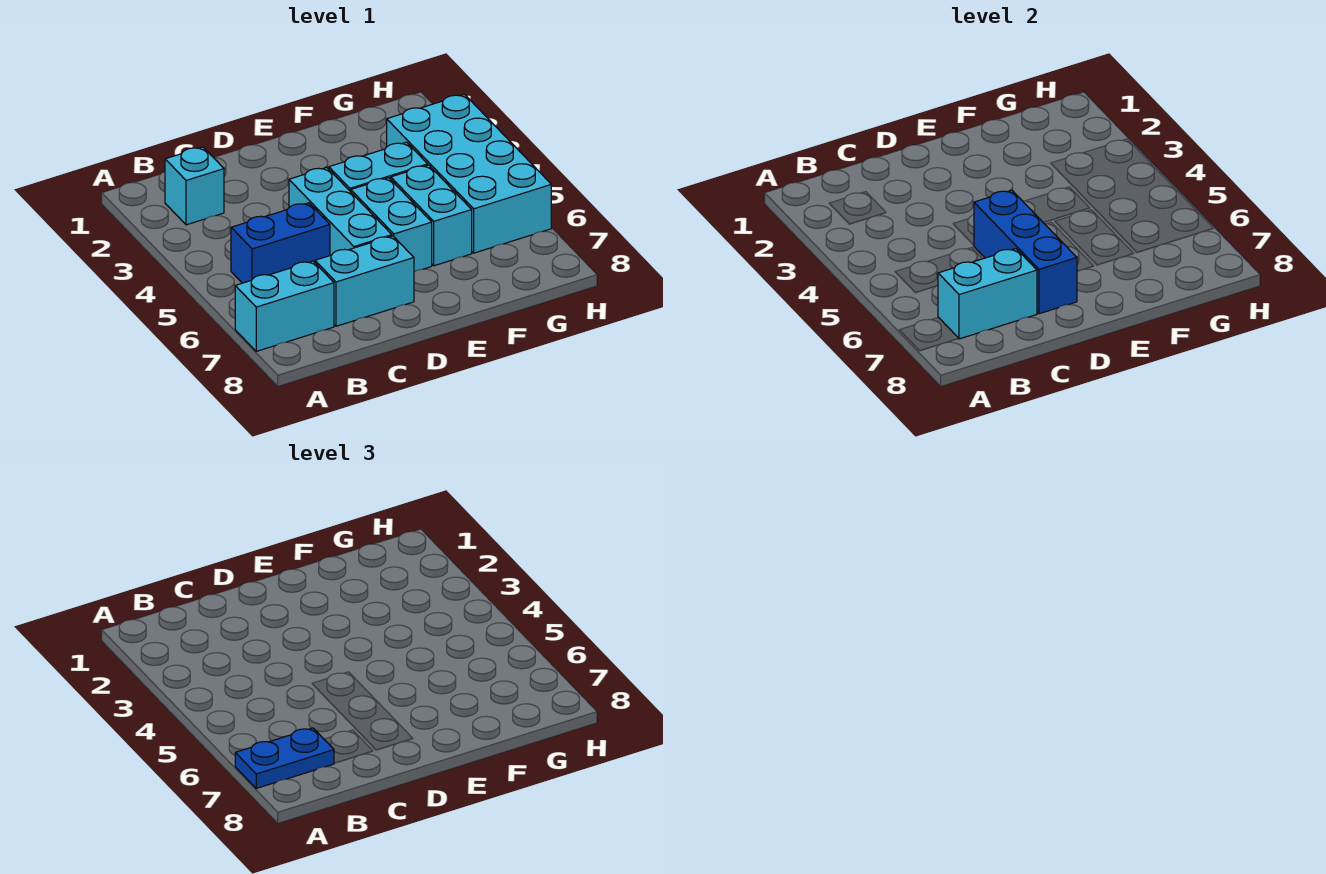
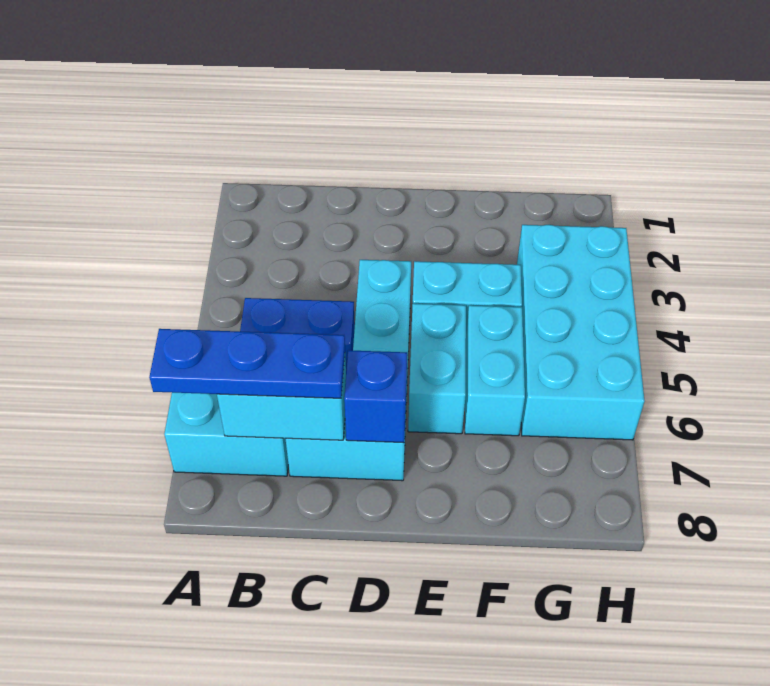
blue plate A7:B7 level 3 -> blue plate A7:C7 level 3
cyan brick B2 level 1 -> none
blue brick D5:D7 level 2 -> blue brick D7 level 2

